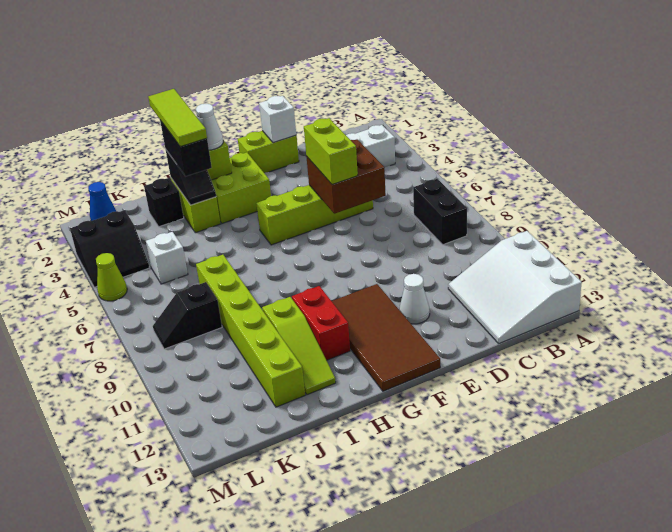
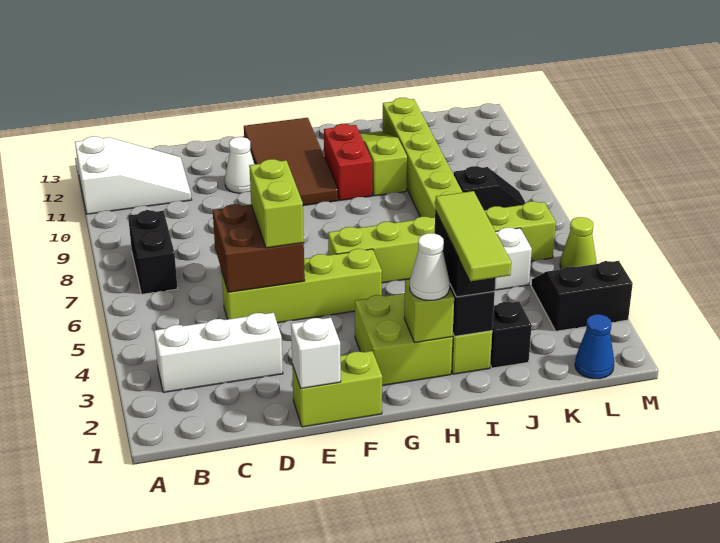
white slope A11:C13 level 1 top A -> white slope A11:C12 level 1 top A
none -> lime brick G6:L6 level 1

